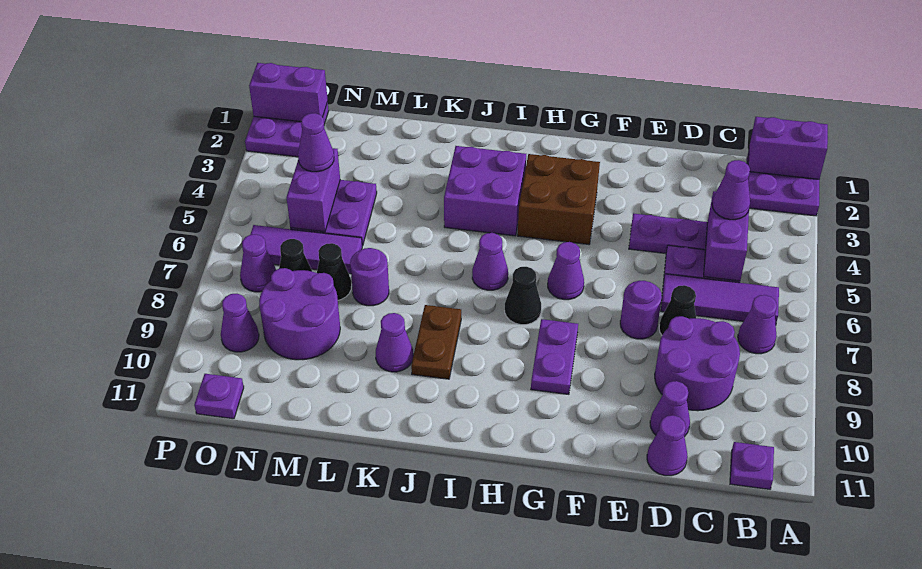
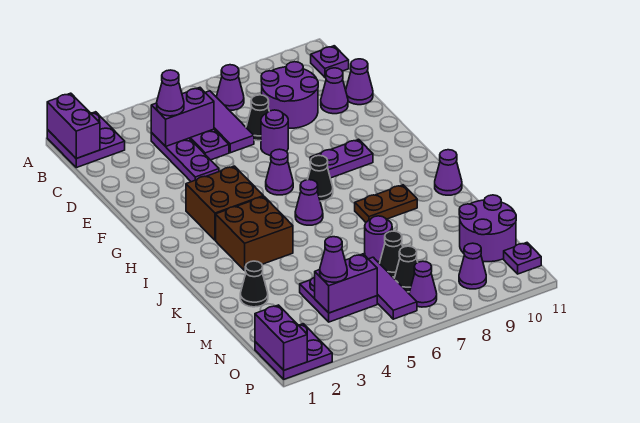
purple brick I3:J4 level 1 -> brown brick I3:J4 level 1
purple cone K9 level 1 -> purple cone J11 level 1
none -> black cone L2 level 1
purple round brick M8:N9 level 1 -> purple round brick M10:N11 level 1

